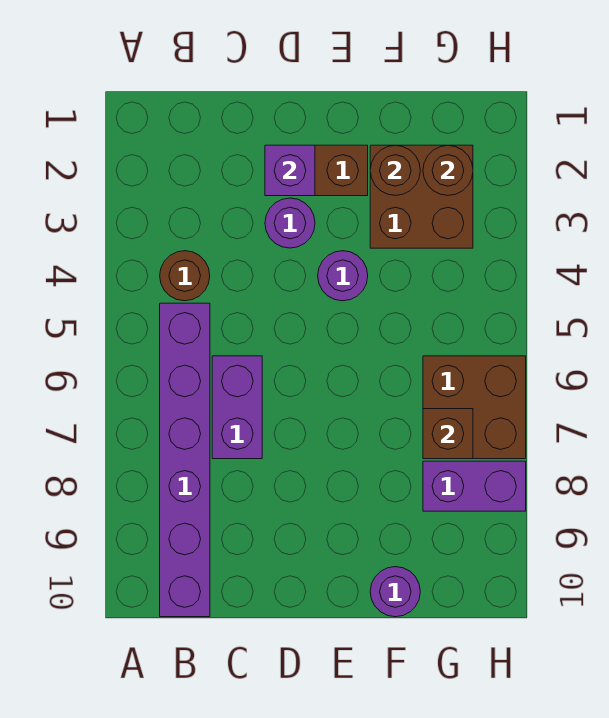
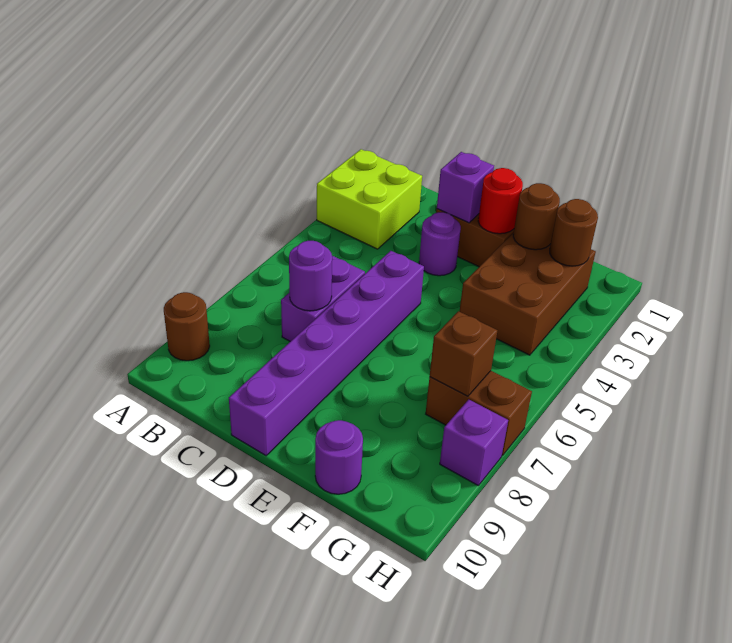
none -> lime brick A2:B3 level 1
brown round brick B4 level 1 -> brown round brick A9 level 1
purple brick B5:B10 level 1 -> purple brick D5:D10 level 1
none -> red round brick E2 level 2
purple round brick E4 level 1 -> purple round brick C7 level 2
brown brick F2:G3 level 1 -> brown brick F2:G4 level 1
brown brick G6:H7 level 1 -> brown brick G7:H7 level 1
purple brick G8:H8 level 1 -> purple brick H8 level 1

